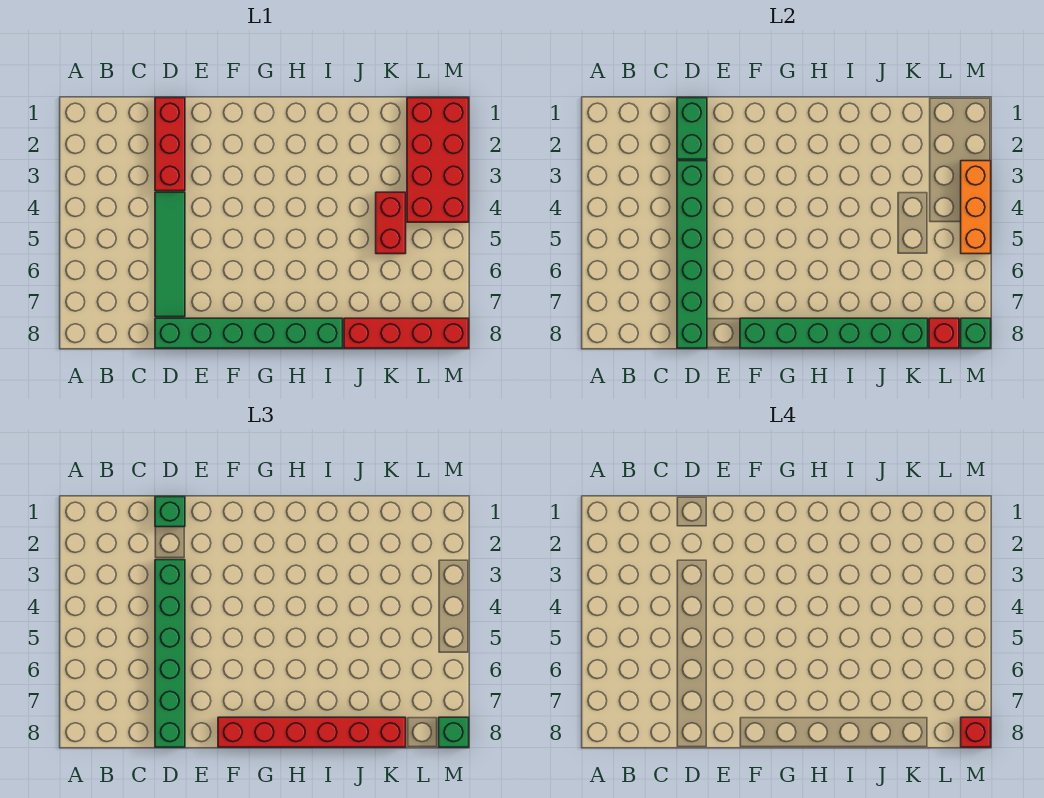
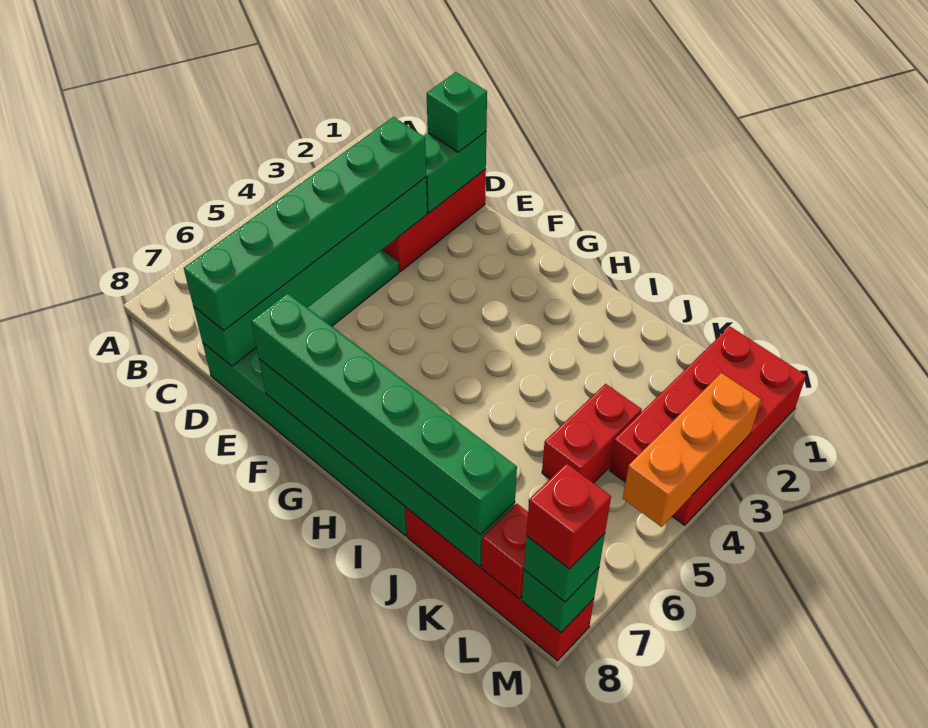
red brick F8:K8 level 3 -> green brick F8:K8 level 3

